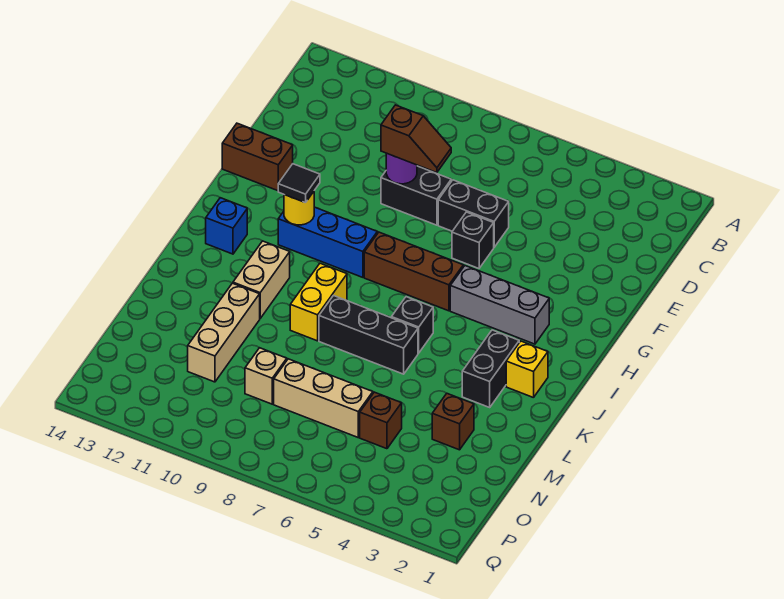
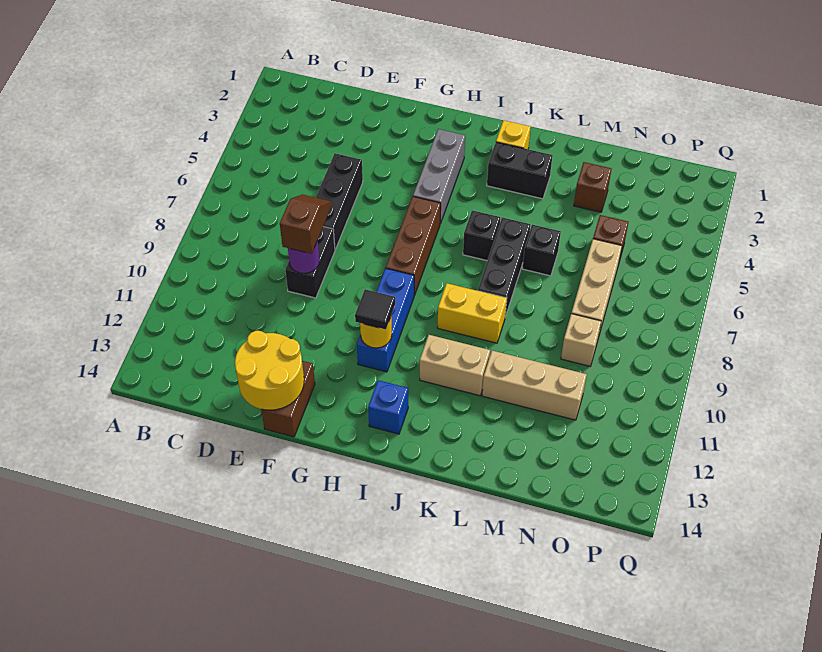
black brick E6:E7 level 1 -> black brick E5:E7 level 1
none -> yellow round brick E13:F14 level 2
black brick F6 level 1 -> black brick L6 level 1

